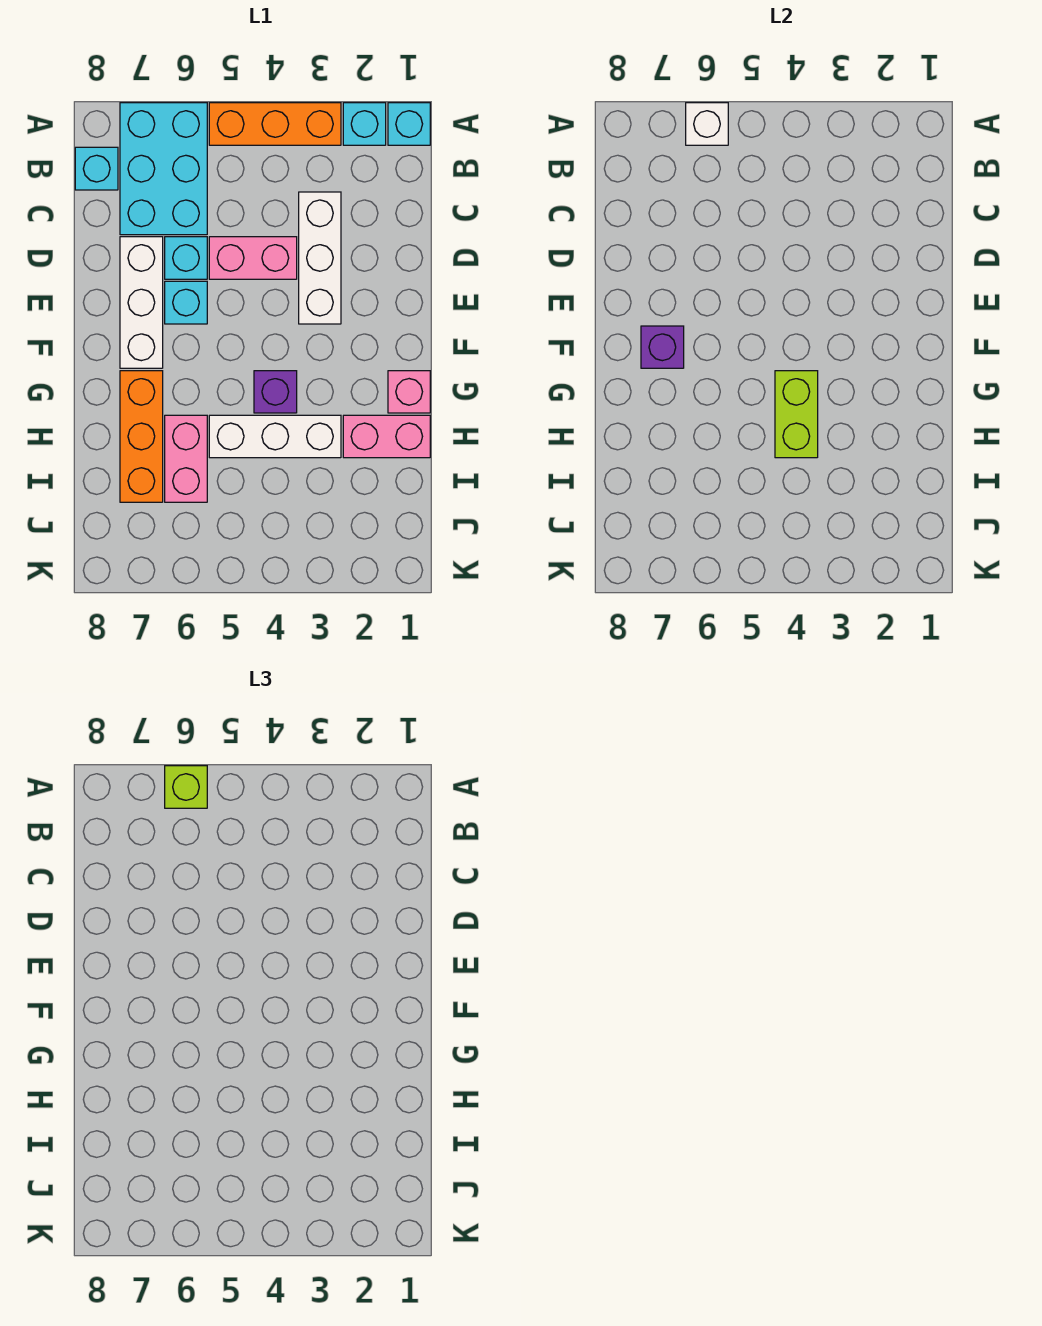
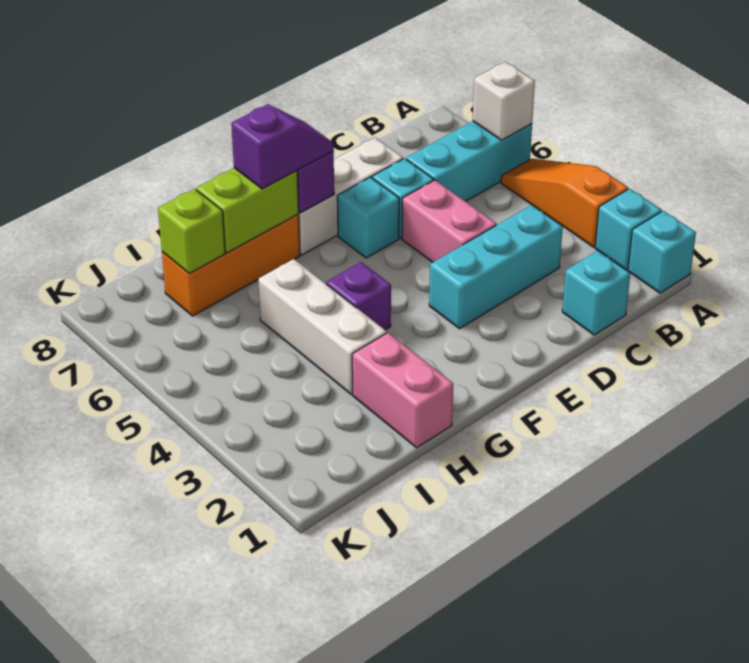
orange brick A3:A5 level 1 -> orange slope A3:A5 level 1 top 3
cyan brick A6:C7 level 1 -> cyan brick A6:C6 level 1
lime brick A6 level 3 -> lime brick I7 level 2
cyan brick B8 level 1 -> cyan brick C1 level 1
white brick C3:E3 level 1 -> cyan brick C3:E3 level 1
none -> purple slope F7:G7 level 3 top G
pink brick G1 level 1 -> none
lime brick G4:H4 level 2 -> lime brick G7:H7 level 2
pink brick H6:I6 level 1 -> none

